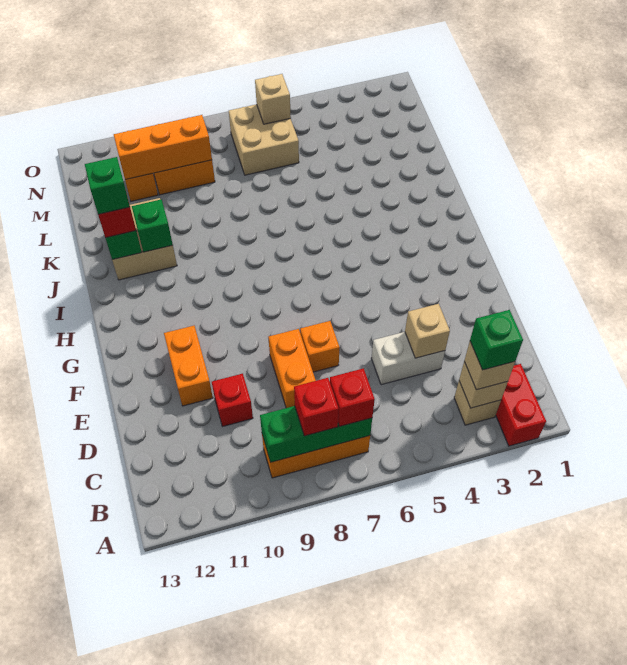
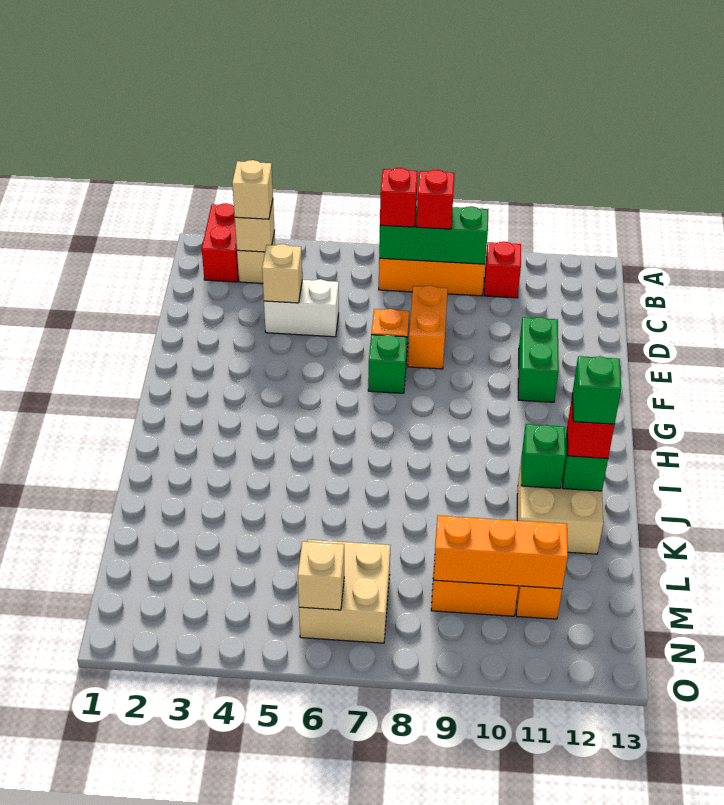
green brick B3 level 4 -> green brick F7 level 1
red brick D10 level 1 -> red brick B10 level 1
orange brick E11:F11 level 1 -> green brick E11:F11 level 1

